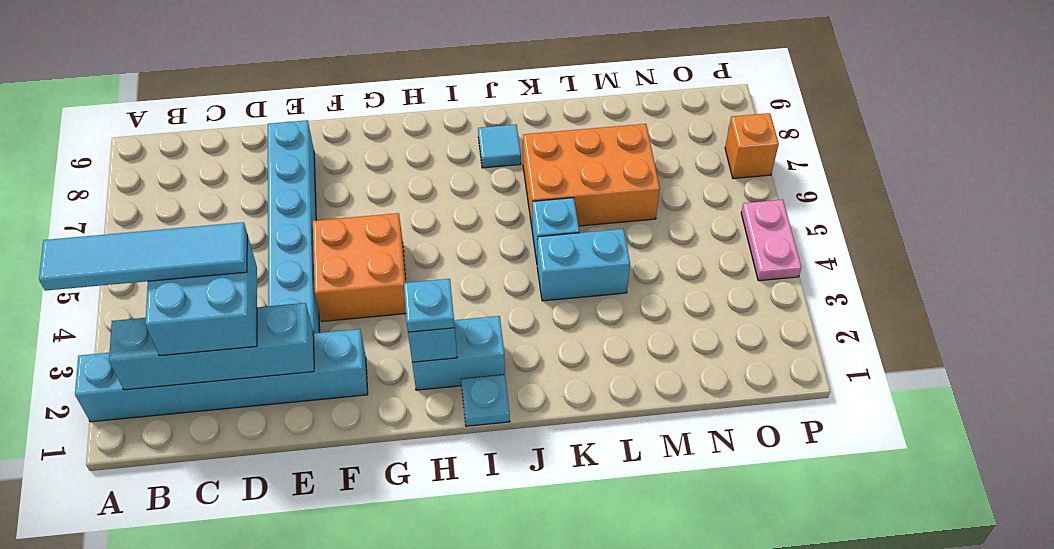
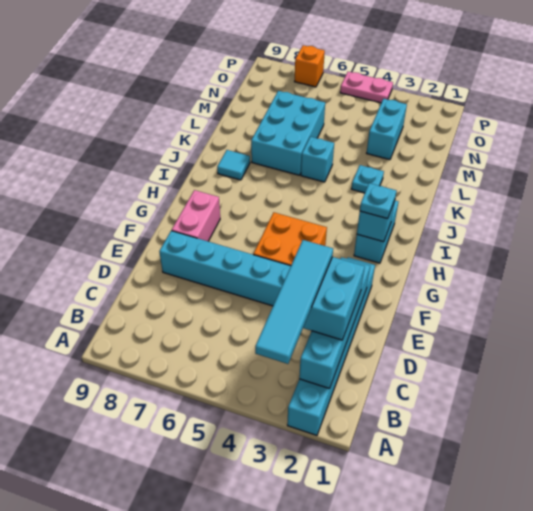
none -> pink brick F8:G8 level 1
cyan plate I1 level 1 -> cyan plate K3 level 1
cyan brick K4:L4 level 1 -> cyan brick M3:N3 level 1
orange brick K6:M7 level 1 -> cyan brick K6:M7 level 1

